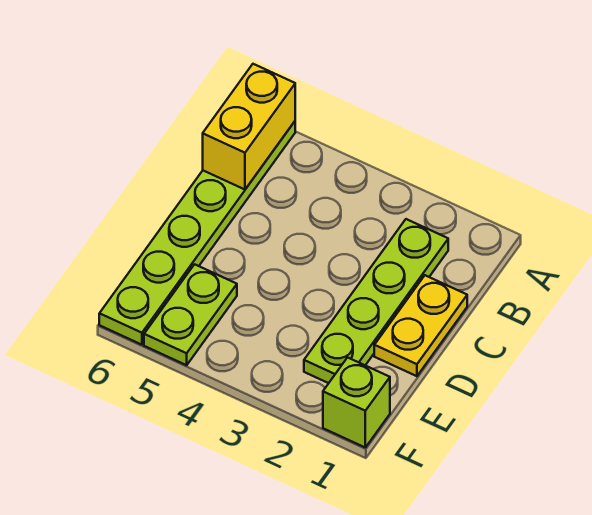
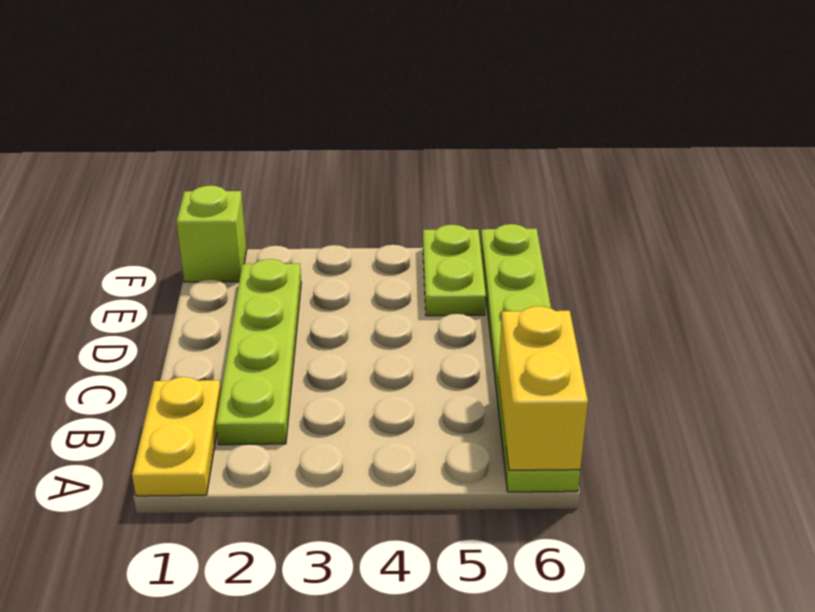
yellow plate C1:D1 level 1 -> yellow plate A1:B1 level 1

